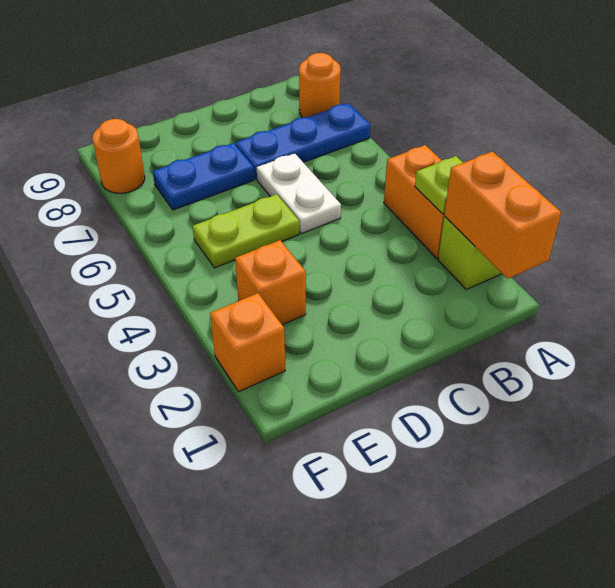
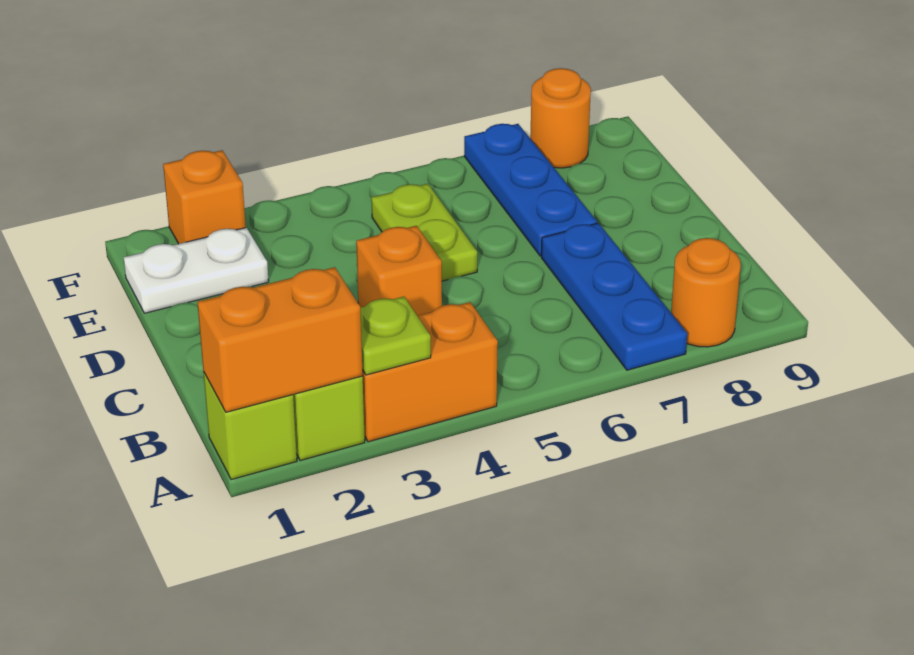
none -> lime brick A1 level 1
white plate C5:C6 level 1 -> white plate E1:E2 level 1
blue plate D7:E7 level 1 -> blue plate D7:F7 level 1
orange brick E3 level 1 -> orange brick C4 level 1

